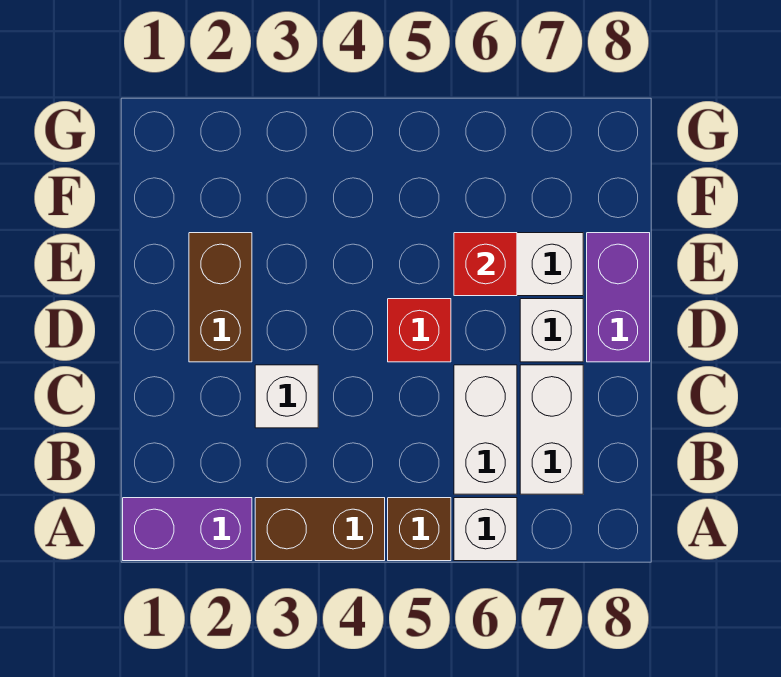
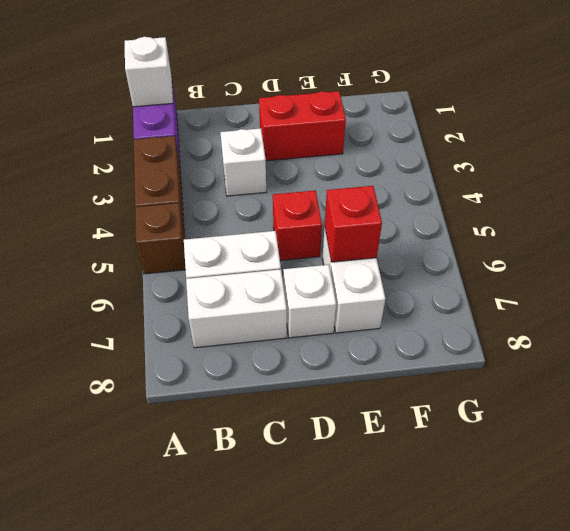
white brick A6 level 1 -> white brick A1 level 2
brown brick D2:E2 level 1 -> red brick D2:E2 level 1
purple brick D8:E8 level 1 -> none

